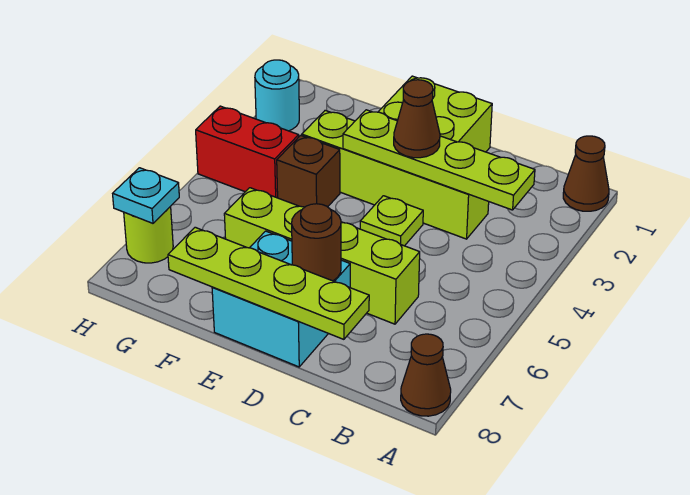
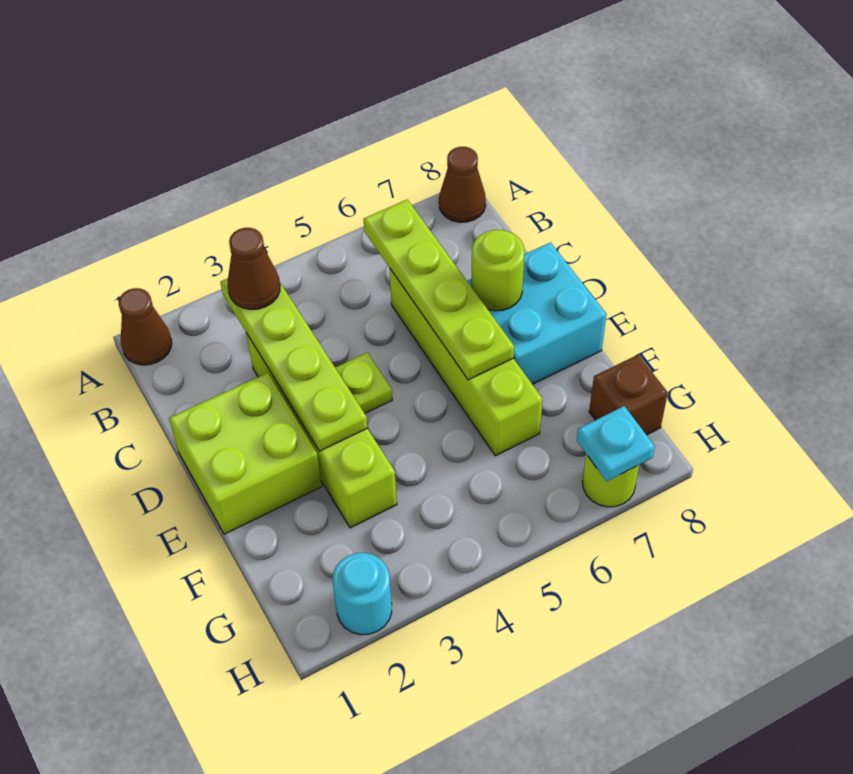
lime plate C8:F8 level 2 -> lime plate B6:E6 level 2
brown cone D3 level 3 -> brown cone B3 level 3
brown round brick D7 level 2 -> lime round brick D7 level 2
brown brick F4 level 1 -> brown brick G8 level 1
red brick G4:H4 level 1 -> none

